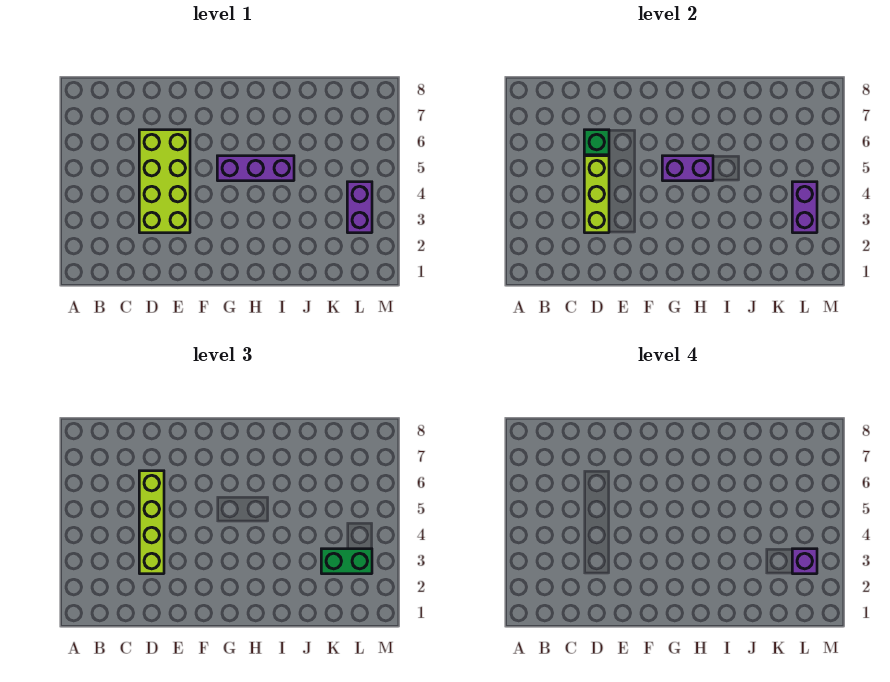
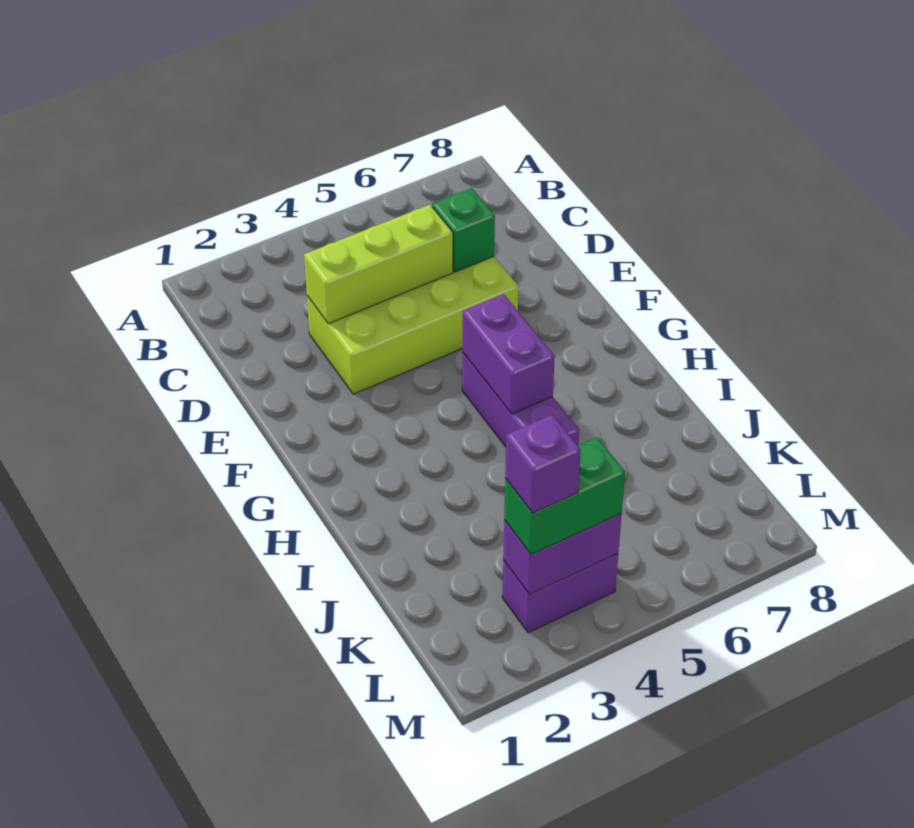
lime brick D3:D6 level 3 -> none
green brick K3:L3 level 3 -> green brick L3:L4 level 3

